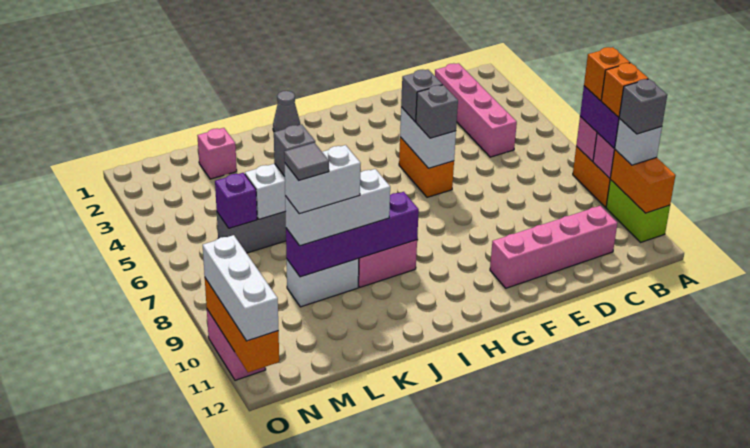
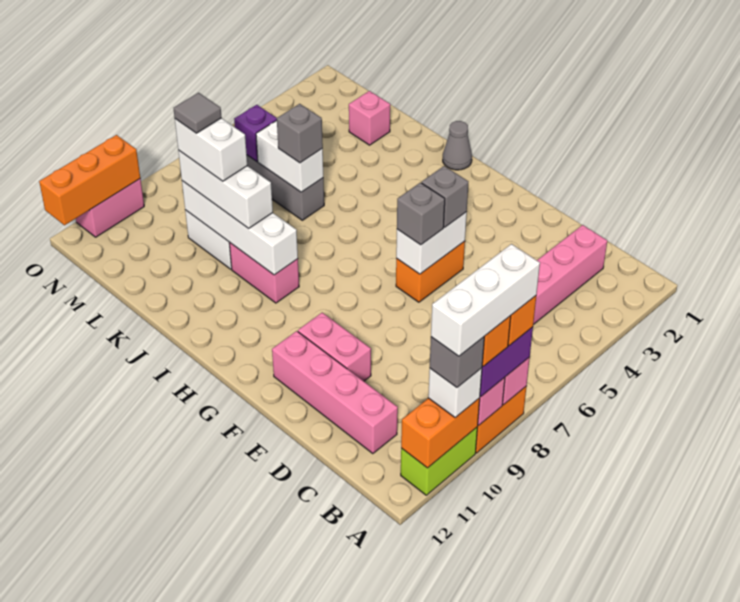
none -> pink brick E10:F10 level 1
purple brick I9:L9 level 2 -> white brick I9:L9 level 2
white brick O10:O12 level 3 -> white brick A8:A10 level 5

